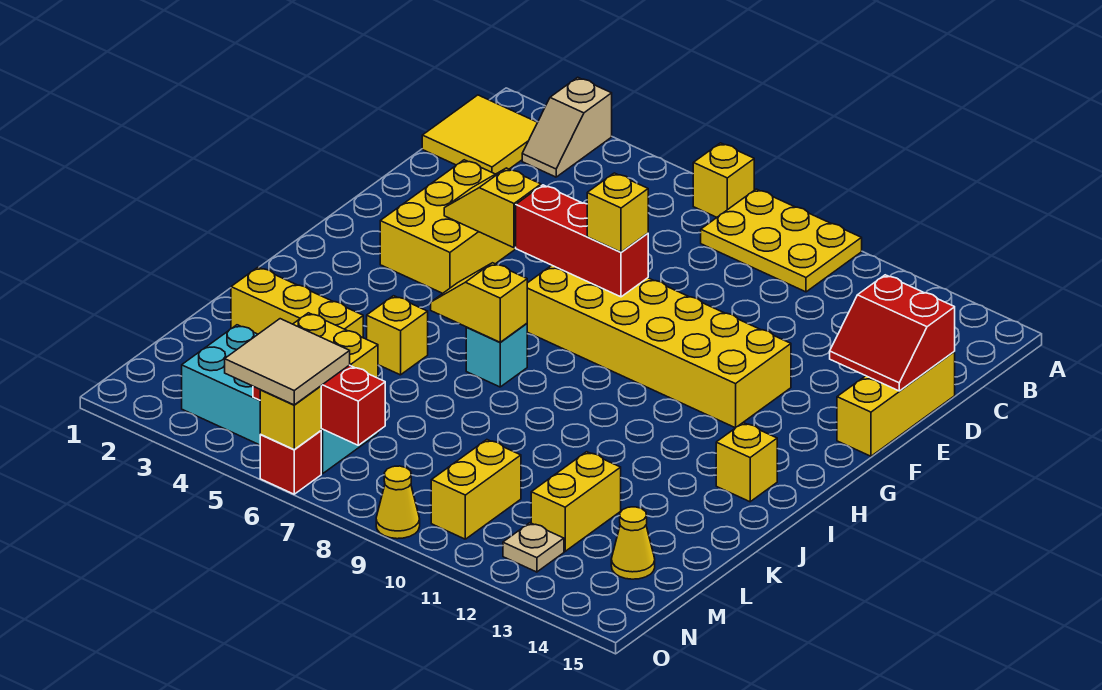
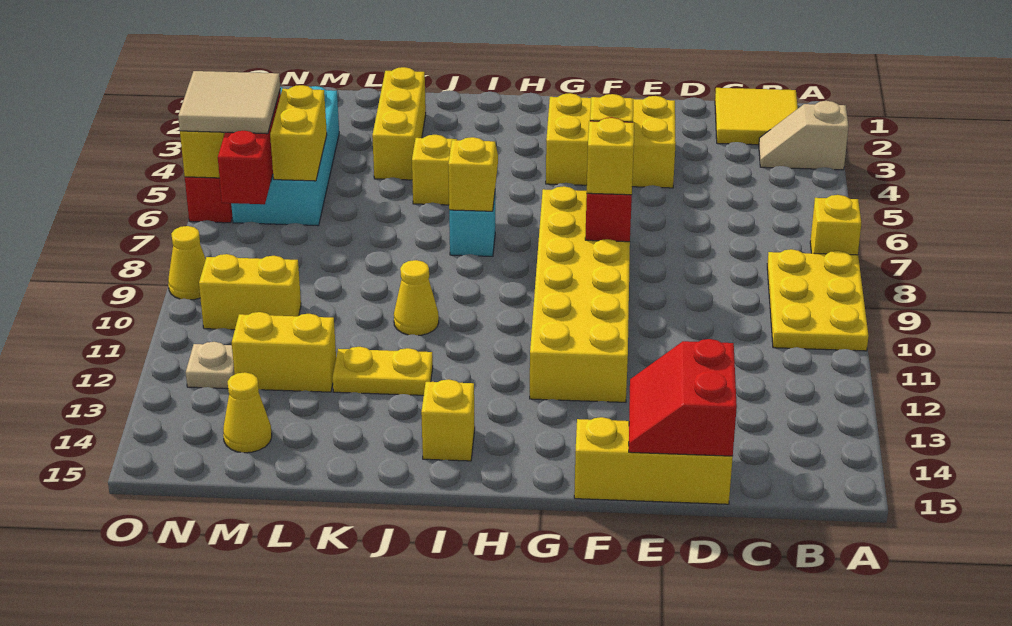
none -> yellow cone J10 level 1
none -> yellow plate J12:K12 level 1

